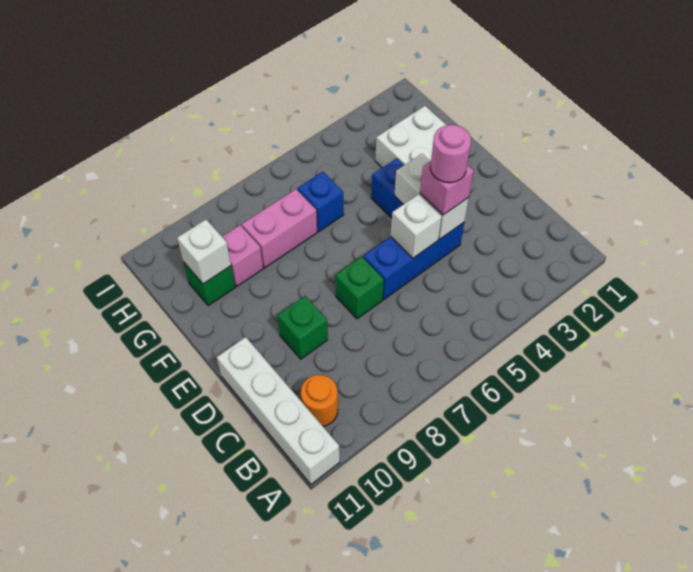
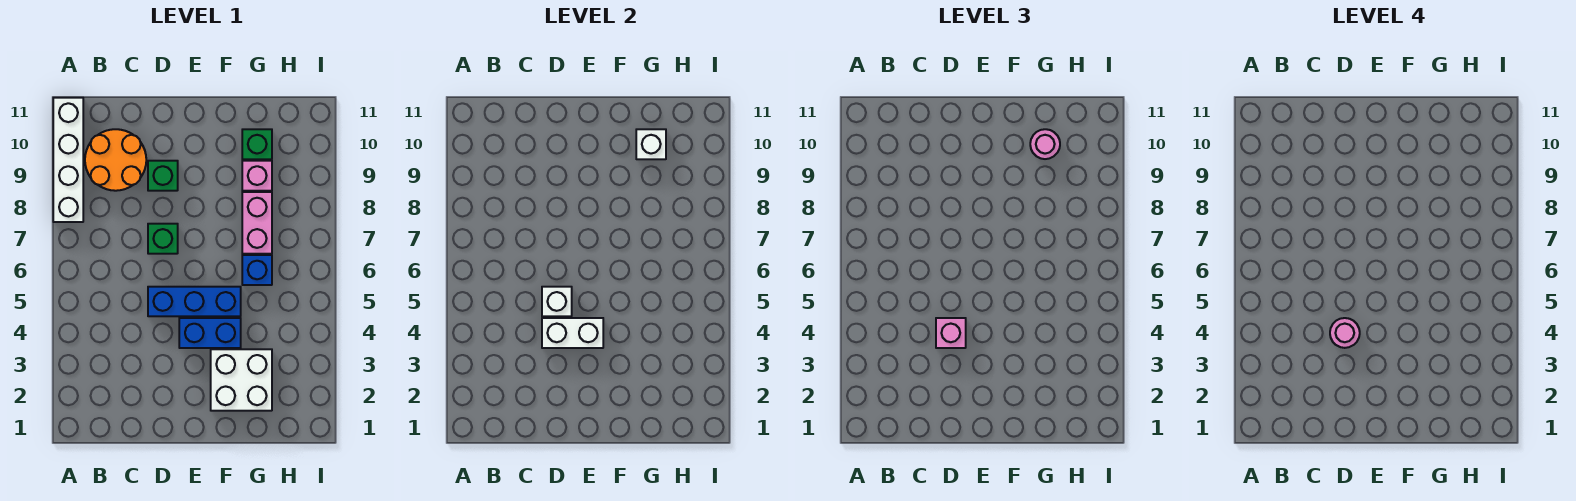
white brick A11:D11 level 1 -> white brick A8:A11 level 1
orange round brick B10 level 1 -> orange round brick B9:C10 level 1
blue brick D4:D6 level 1 -> blue brick D5:F5 level 1
none -> pink round brick G10 level 3

